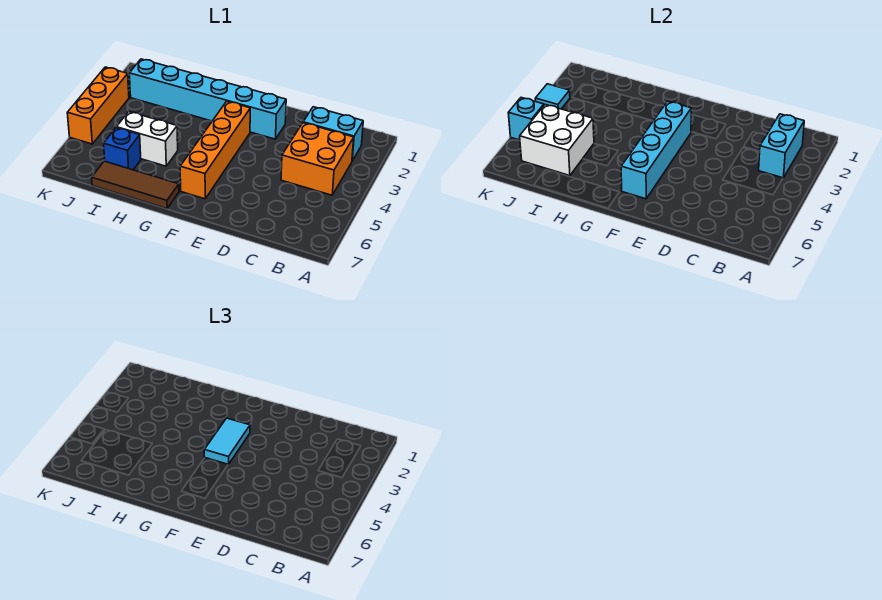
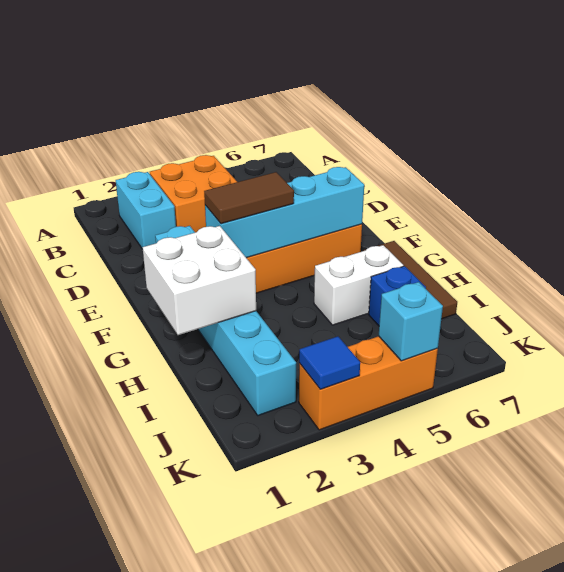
cyan brick B2:B3 level 2 -> none
cyan tile F3:F4 level 3 -> brown tile F3:F4 level 3
white brick H5:I5 level 1 -> white brick H5:H6 level 1
white brick I5:J6 level 2 -> white brick G1:H2 level 2
cyan tile K3 level 2 -> blue tile K3 level 2

